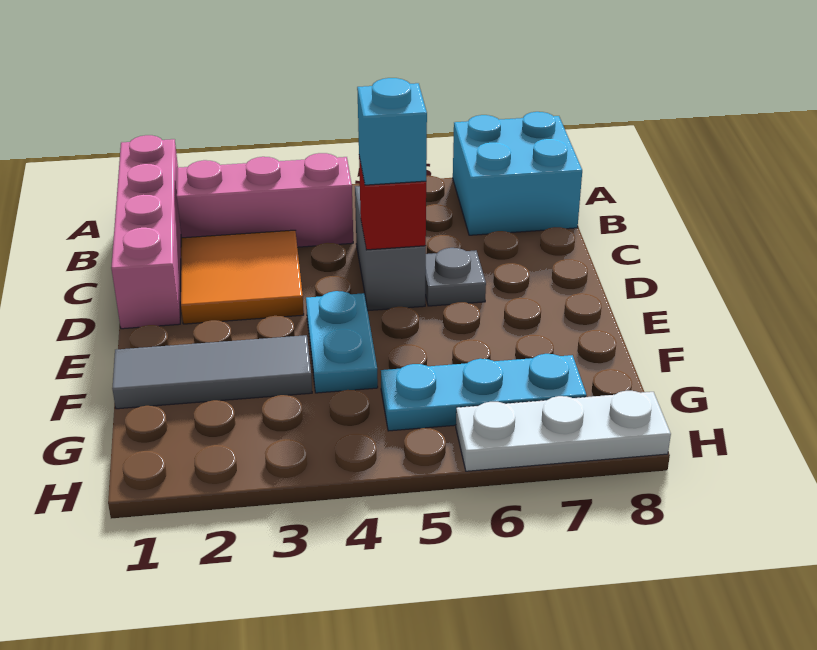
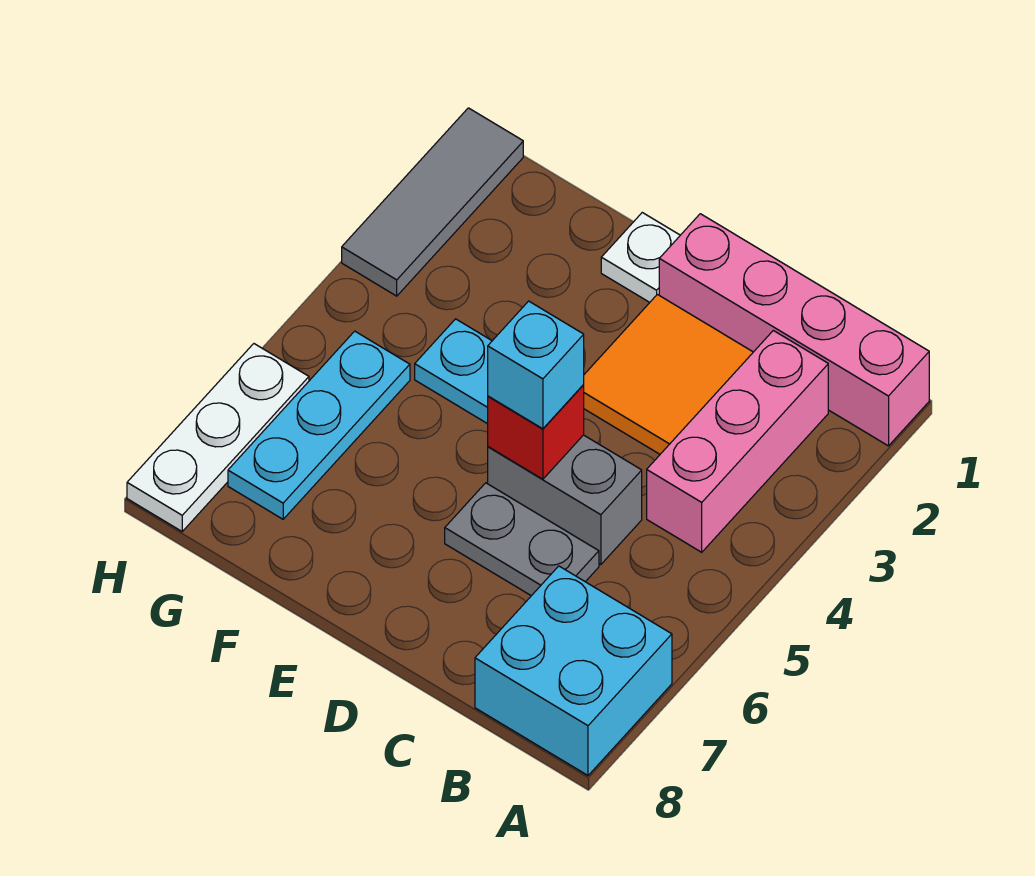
grey plate D6 level 1 -> grey plate C6:D6 level 1
none -> white plate E1 level 1
grey tile F1:F3 level 1 -> grey tile H1:H3 level 1

